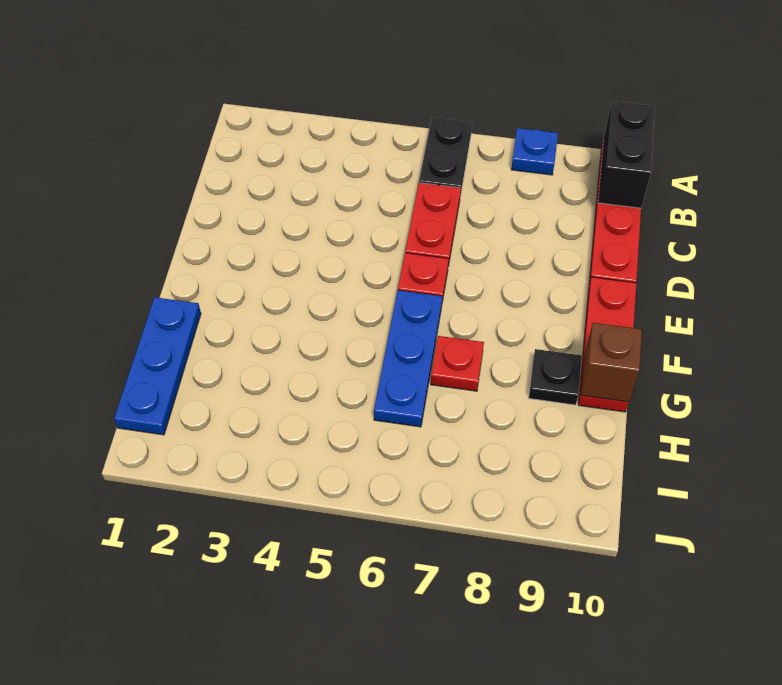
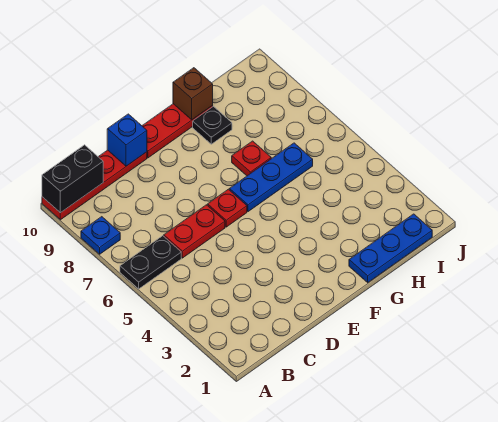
none -> blue brick D10 level 2

